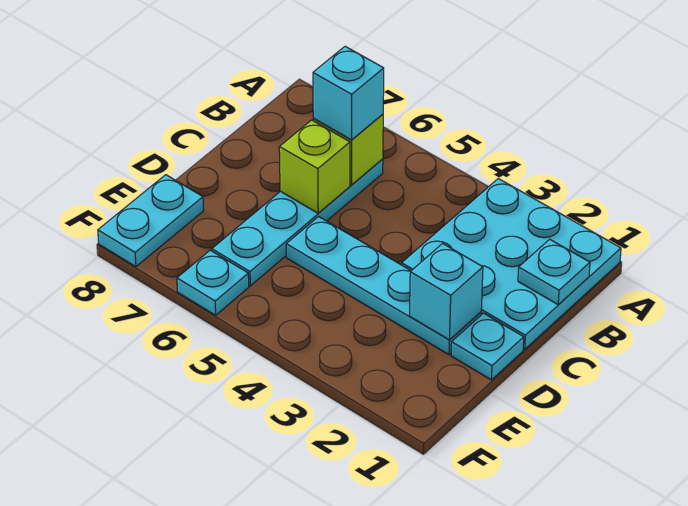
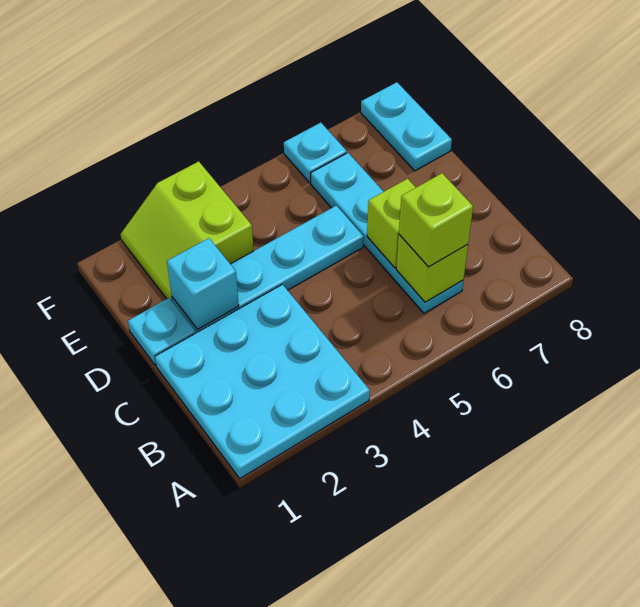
cyan plate B1 level 2 -> none
cyan brick B6 level 3 -> lime brick B6 level 3
none -> lime slope E2:F3 level 1 top 3

